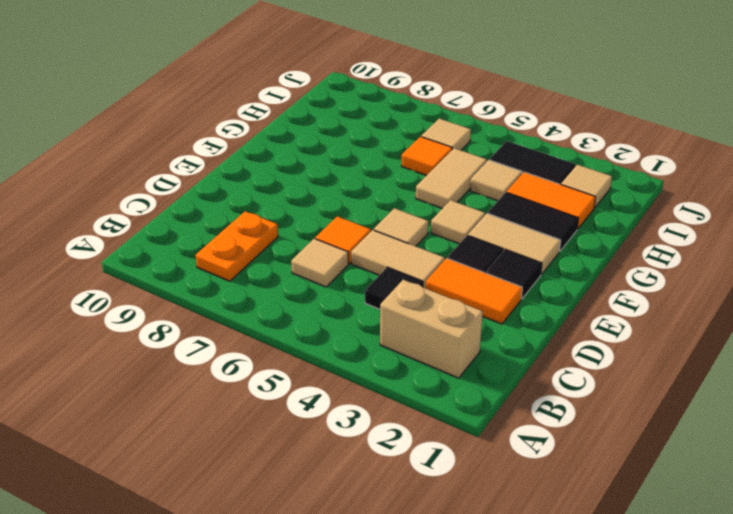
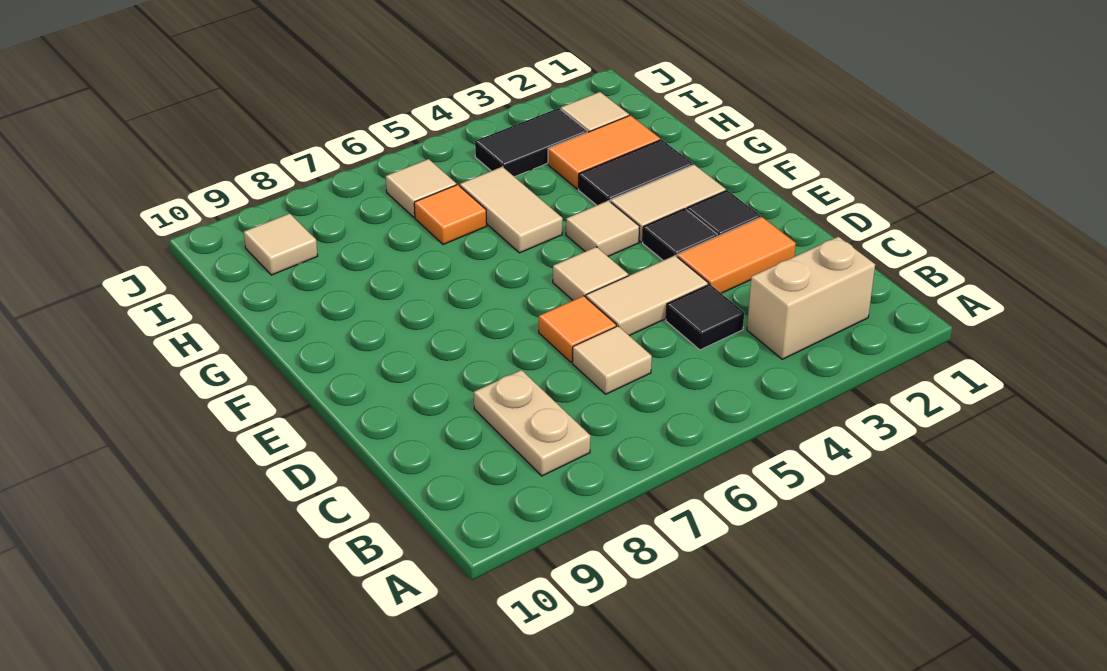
orange plate B8:C8 level 1 -> tan plate B8:C8 level 1
tan tile H4 level 1 -> tan tile I9 level 1

